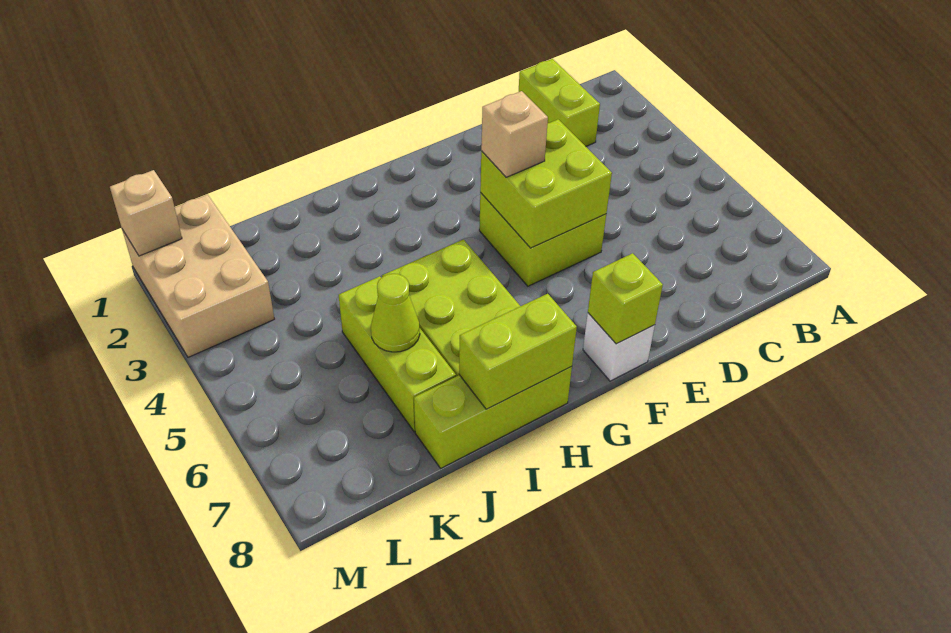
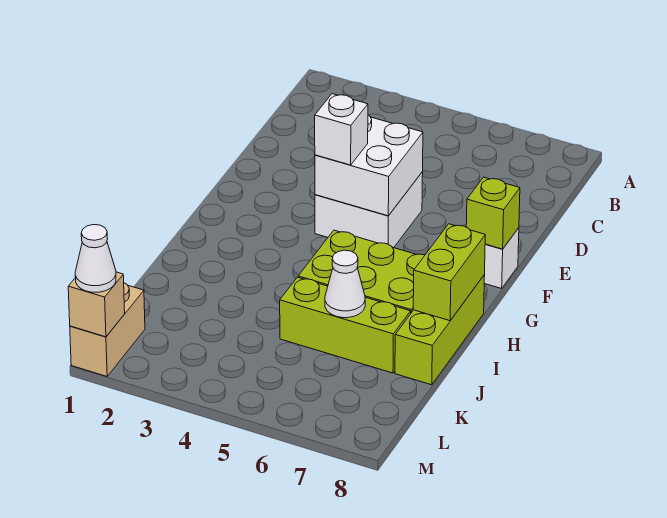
lime brick C1:C2 level 1 -> none
lime brick E4:F5 level 1 -> white brick E4:F5 level 1
lime brick E4:F5 level 2 -> white brick E4:F5 level 2
tan brick F4 level 3 -> white brick F4 level 3
lime cone J6 level 2 -> white cone J6 level 2
tan brick L1:M3 level 1 -> tan brick L1:M1 level 1
none -> white cone M1 level 3

